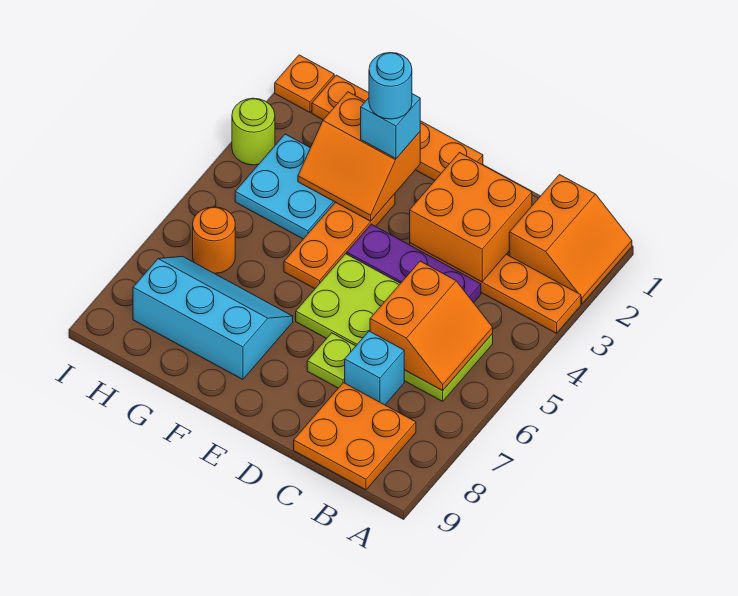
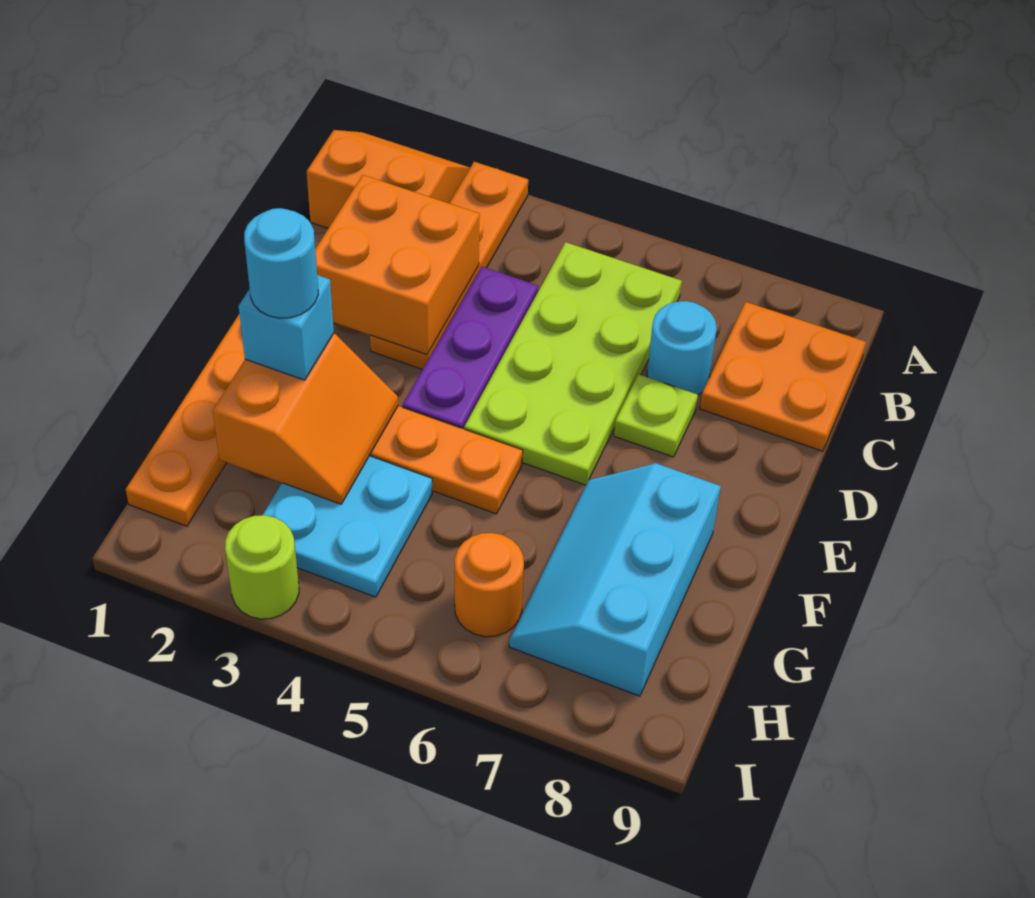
orange slope B5:C6 level 2 top C -> none
cyan brick C7 level 1 -> cyan round brick C7 level 1
orange plate I1 level 1 -> none

